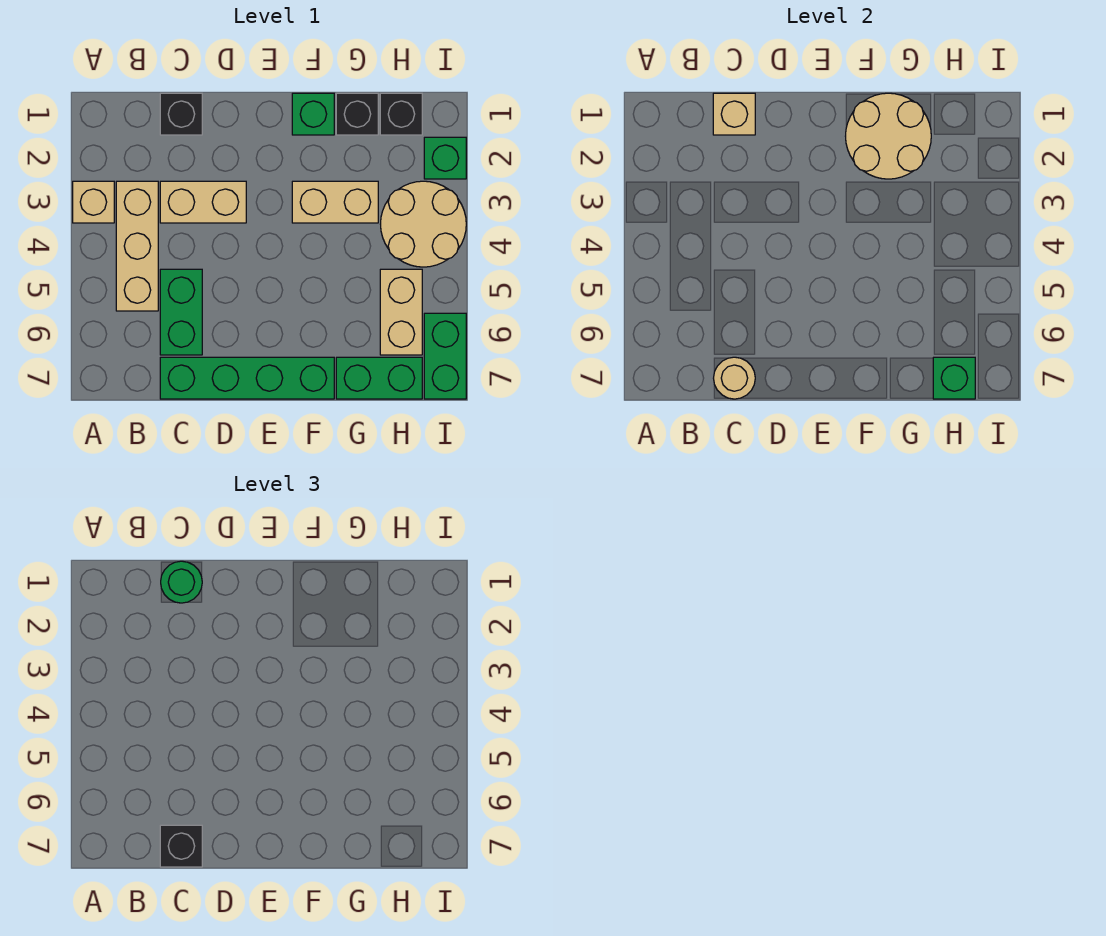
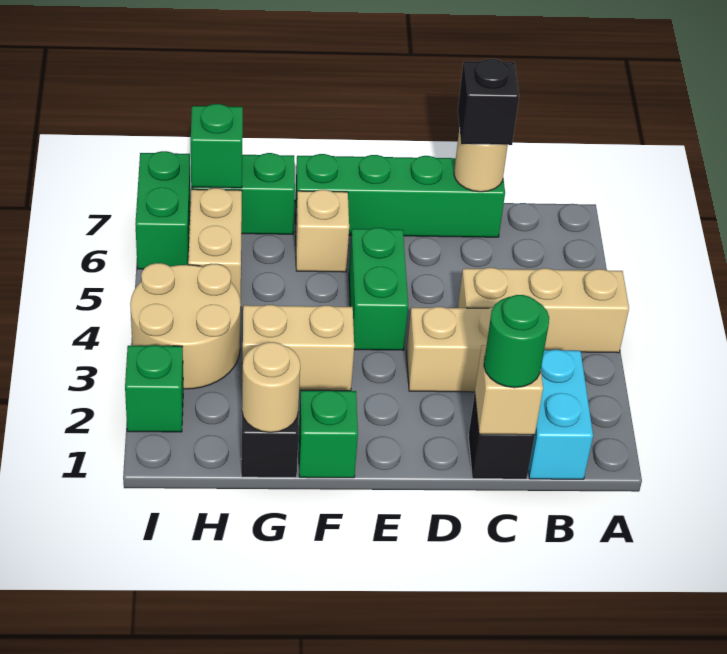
tan brick A3 level 1 -> tan brick F6 level 1
none -> cyan brick B1:B2 level 1
tan brick B3:B5 level 1 -> tan brick A4:C4 level 1
green brick C5:C6 level 1 -> green brick E4:E5 level 1
tan round brick F1:G2 level 2 -> tan round brick G1 level 2
black brick H1 level 1 -> none

